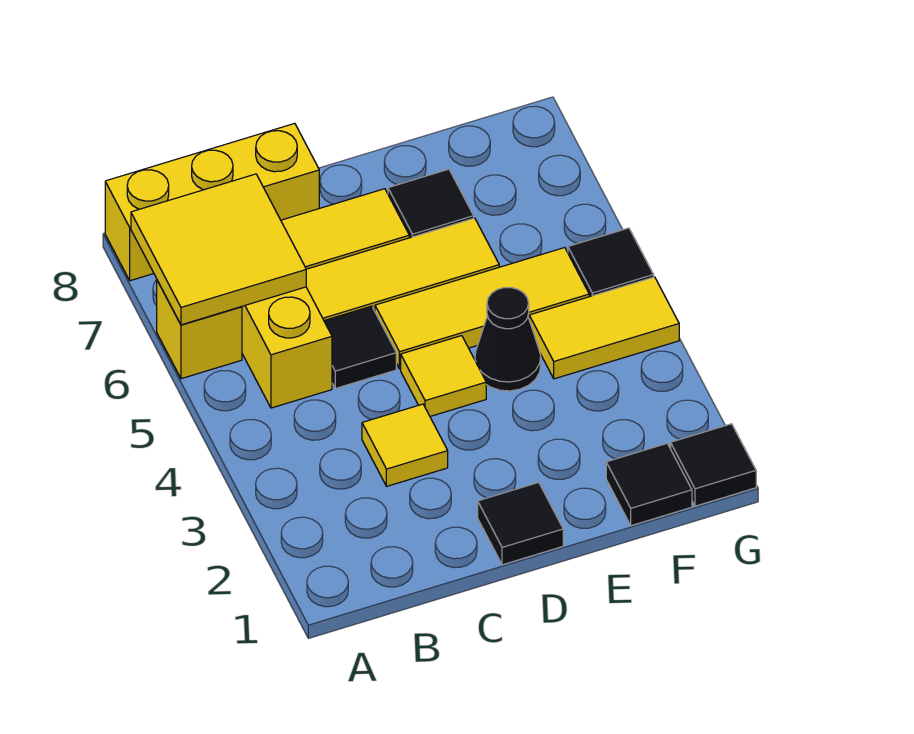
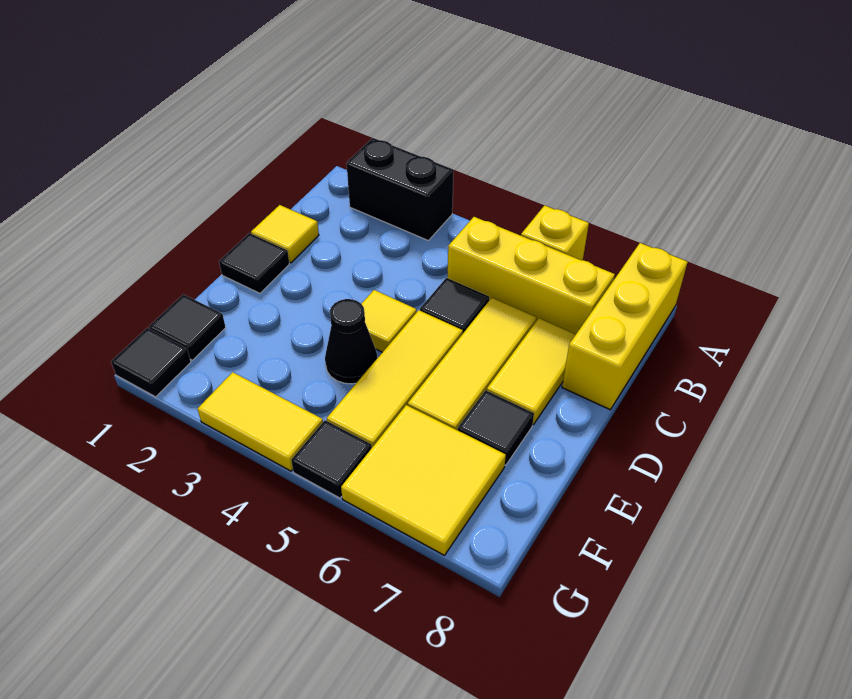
none -> black brick A2:A3 level 1
yellow tile A6:B7 level 2 -> yellow tile F6:G7 level 1
yellow tile C3 level 1 -> yellow tile C1 level 1
yellow tile F4:G4 level 1 -> yellow tile G3:G4 level 1

